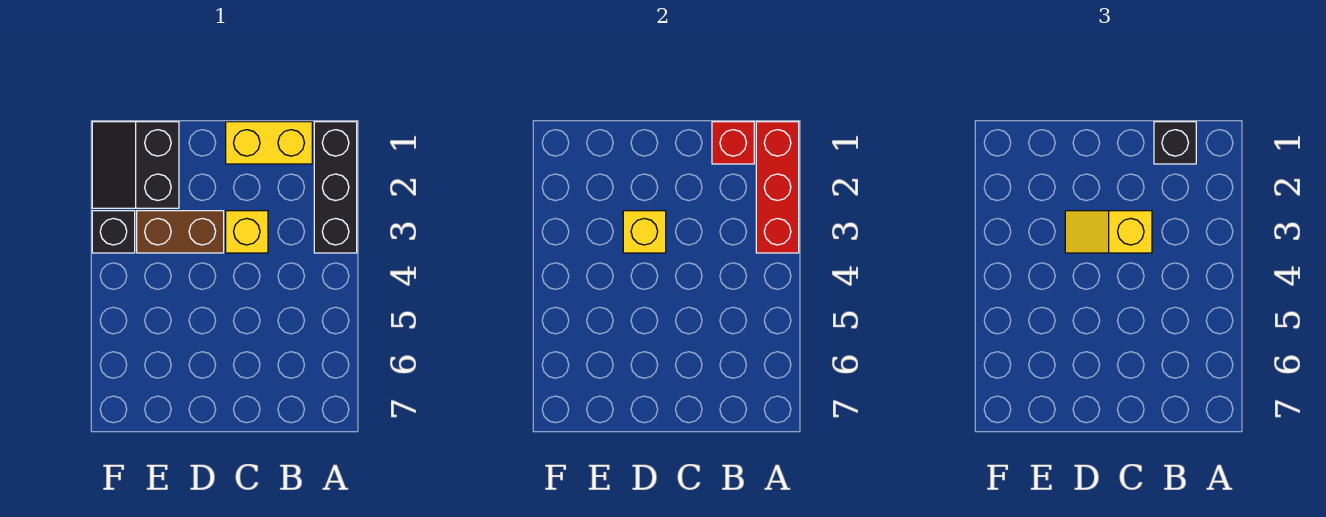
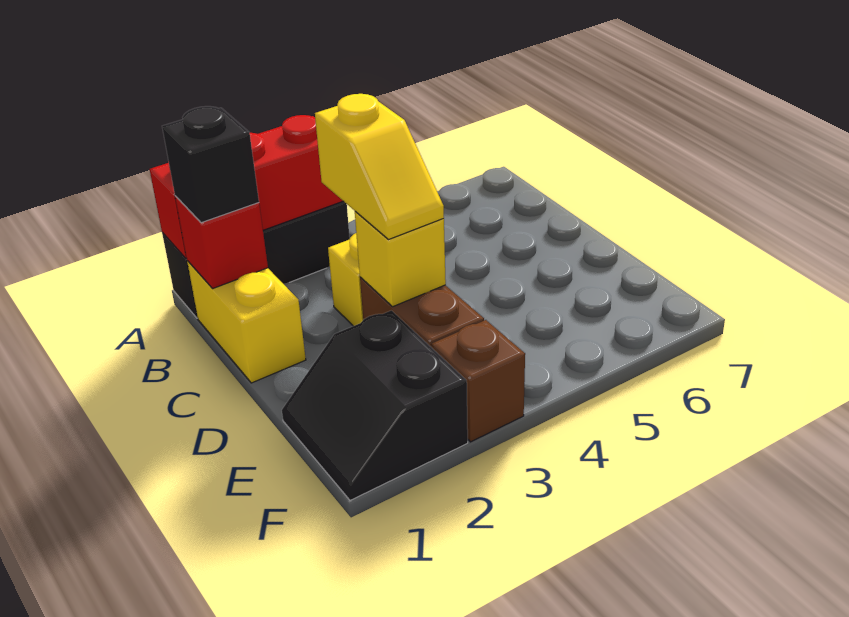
black slope E1:F2 level 1 top E -> black slope E1:F2 level 1 top 2
black brick F3 level 1 -> brown brick F3 level 1

